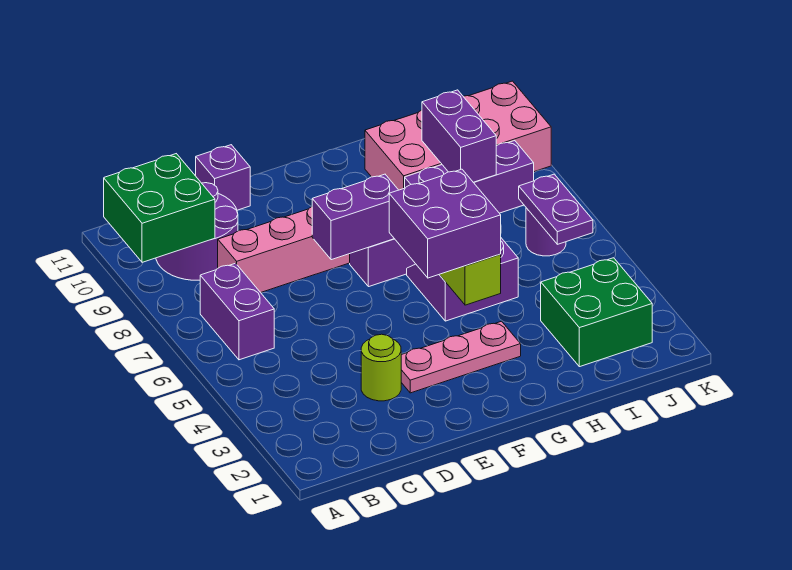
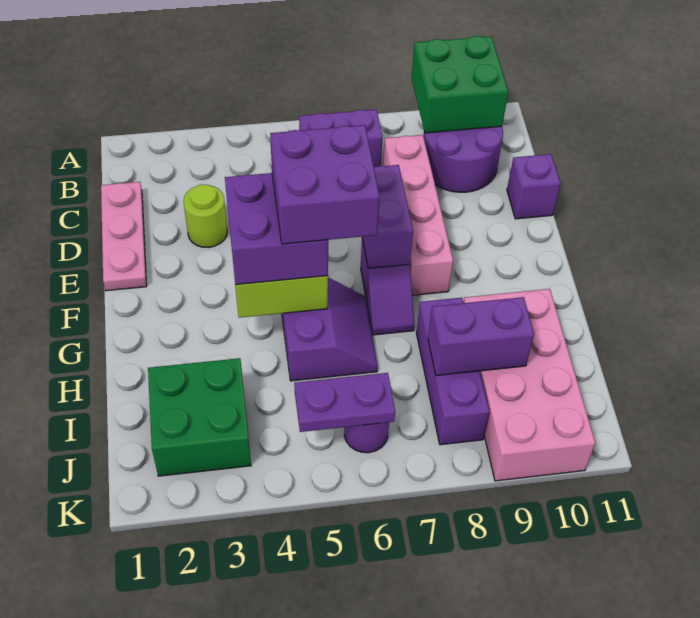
pink plate E3:G3 level 1 -> pink plate C1:E1 level 1
none -> purple brick F5:G6 level 4

